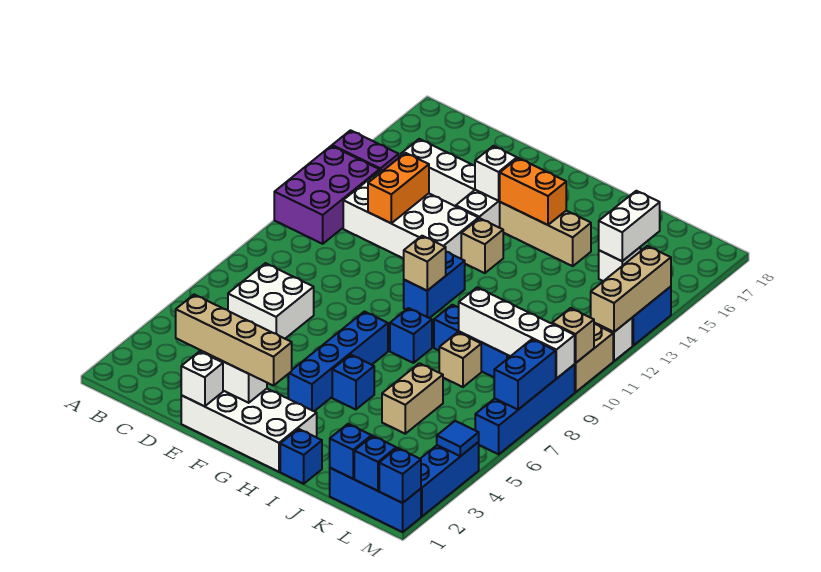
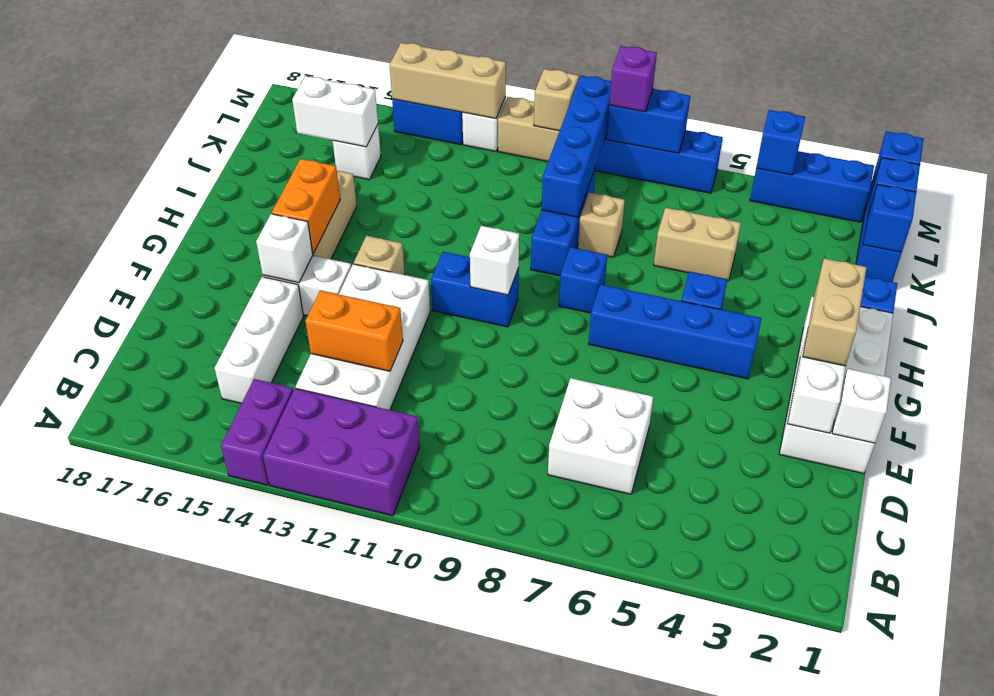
tan brick D2:G2 level 3 -> tan brick F2:G2 level 3
tan brick G10 level 2 -> white brick G10 level 2
white brick J9:M9 level 2 -> blue brick J9:M9 level 2
blue tile M4 level 2 -> blue brick M4 level 2
none -> purple brick M8 level 3

